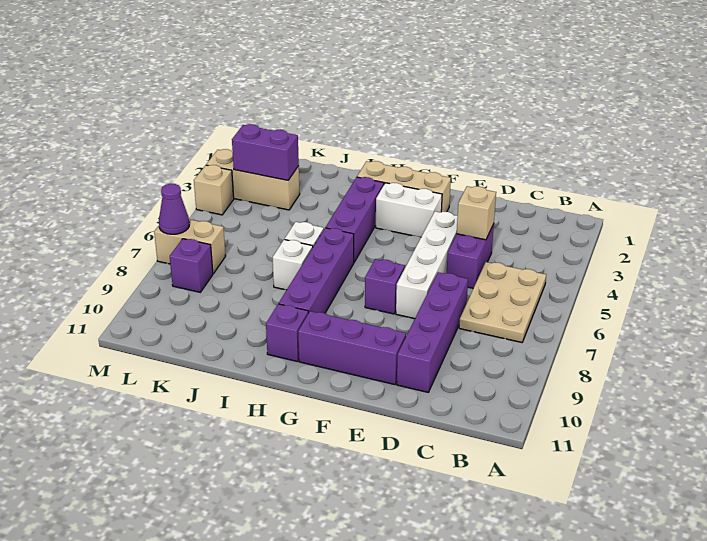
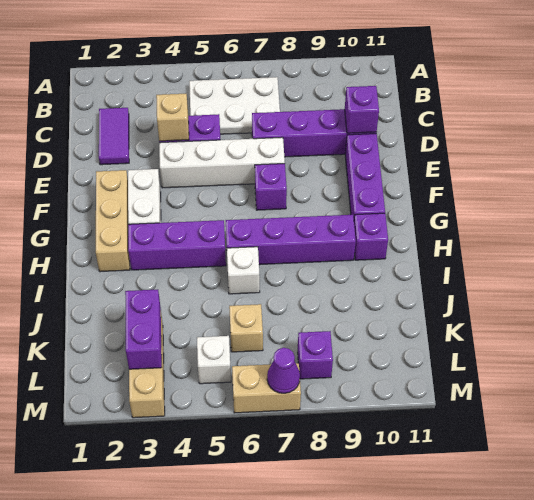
tan plate B5:C7 level 1 -> white plate B5:C7 level 1
none -> purple tile C2:D2 level 1
none -> purple brick D10 level 2
white brick I7 level 1 -> white brick L5 level 1
tan brick L7:M7 level 1 -> tan brick M6:M7 level 1
tan brick M4 level 1 -> tan brick K6 level 1

